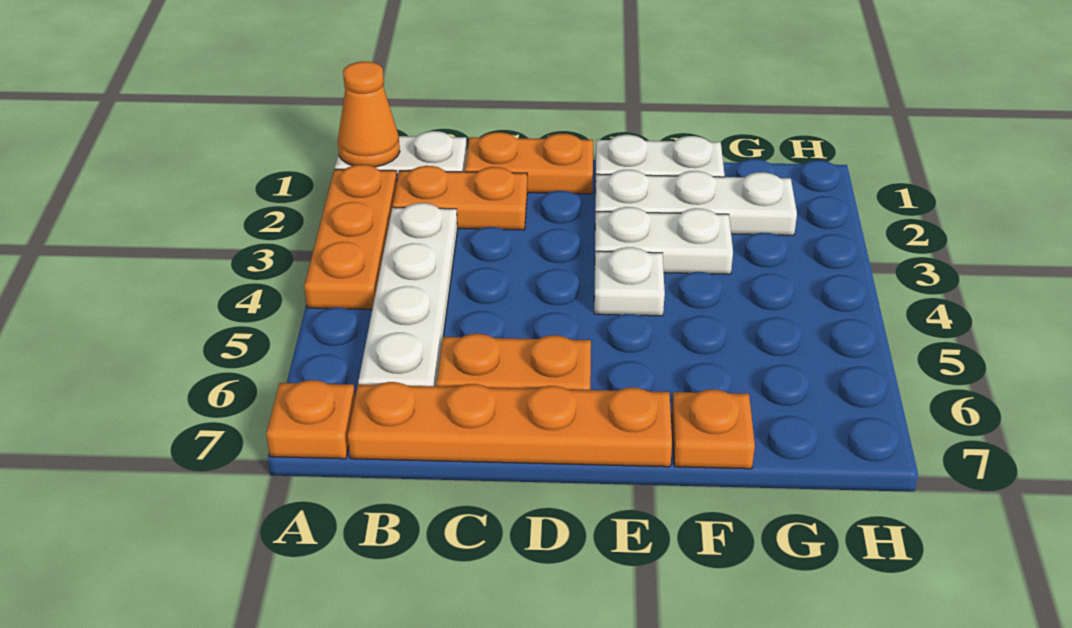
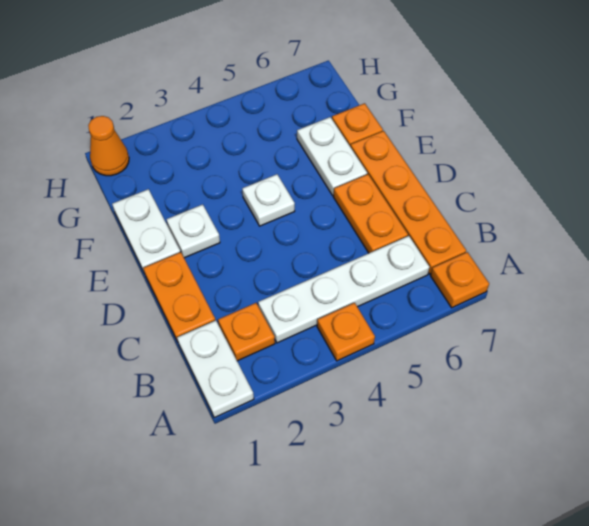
orange cone A1 level 2 -> orange cone H1 level 1
orange plate A2:A4 level 1 -> orange plate A4 level 1
orange plate B2:C2 level 1 -> orange plate B2 level 1
white plate E2:G2 level 1 -> white plate E2 level 1
white plate E3:F3 level 1 -> white plate E6:F6 level 1

